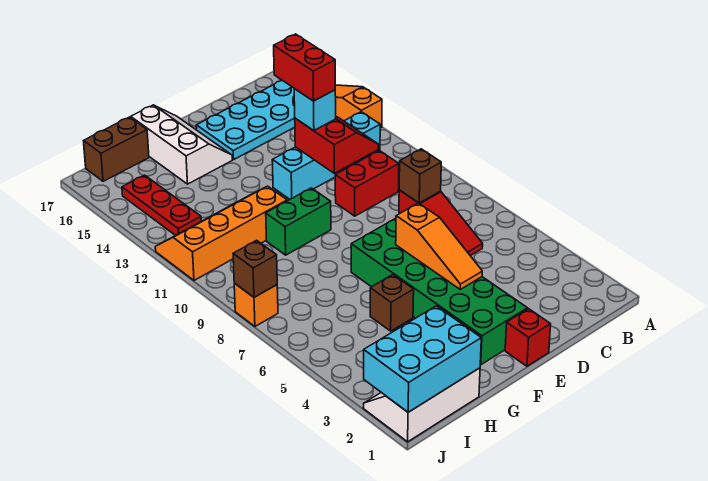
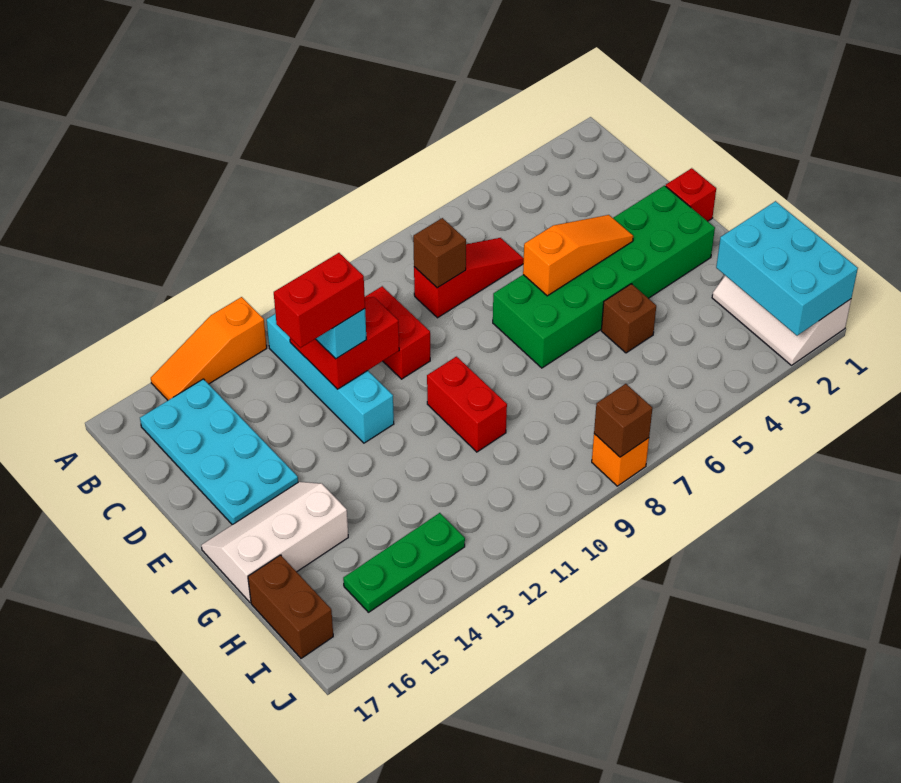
green brick F10:G10 level 1 -> red brick F10:G10 level 1
orange slope G11:J12 level 1 top 11 -> none
red plate I13:I15 level 1 -> green plate I13:I15 level 1

